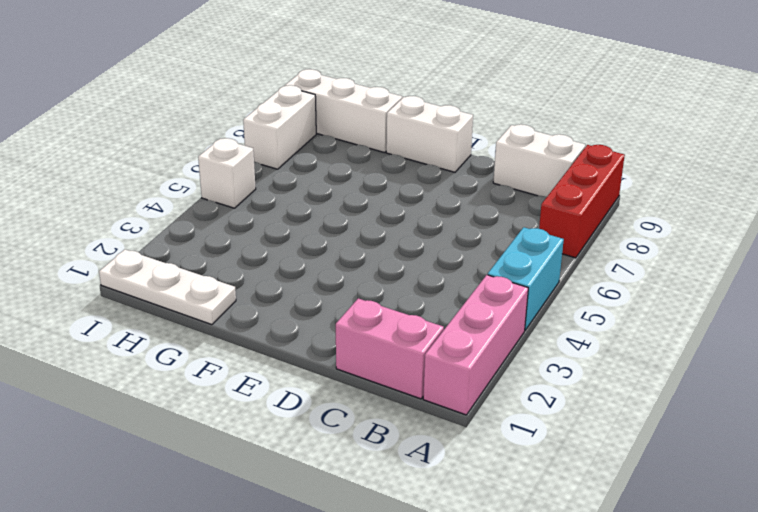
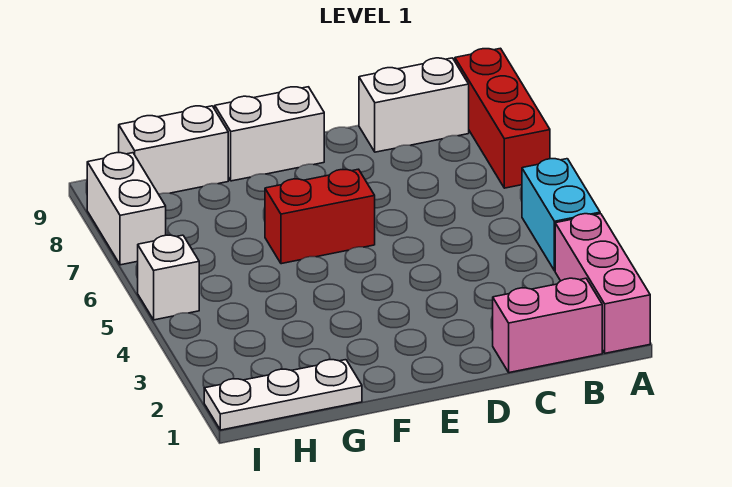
none -> red brick E6:F6 level 1
white brick G9:I9 level 1 -> white brick G9:H9 level 1

